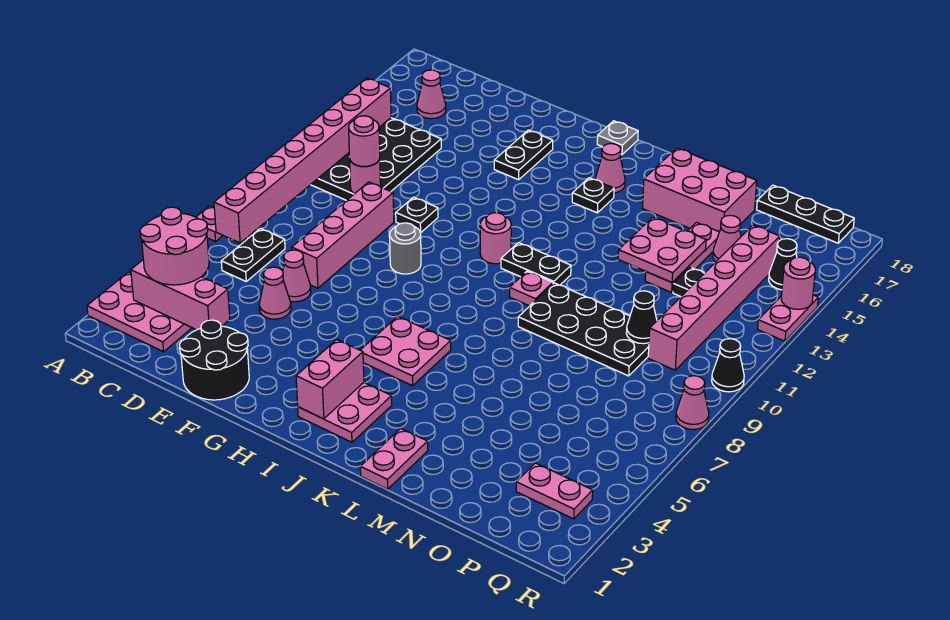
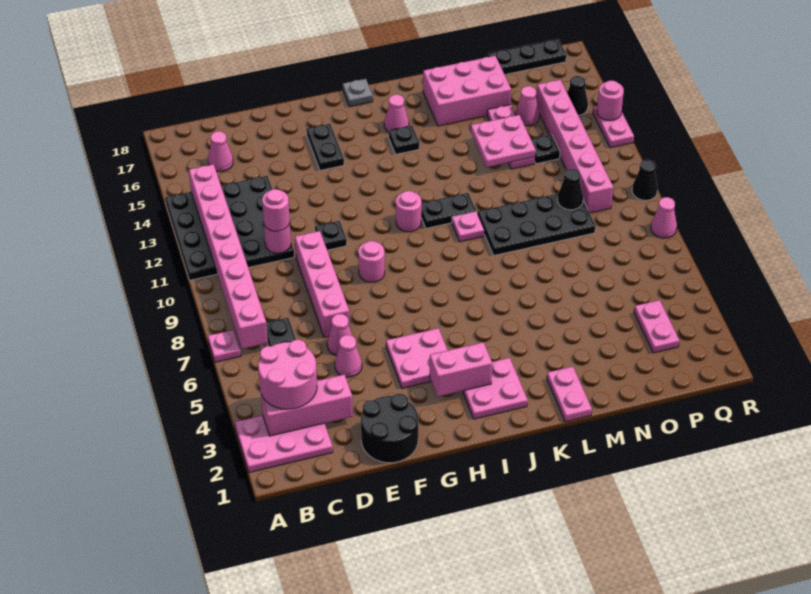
grey round brick G9 level 1 -> pink round brick G9 level 1
pink brick I2:I3 level 2 -> pink brick H3:I3 level 2
pink plate I5:J6 level 1 -> pink plate G4:H5 level 1
pink plate P3:Q3 level 1 -> pink plate P3:P4 level 1

